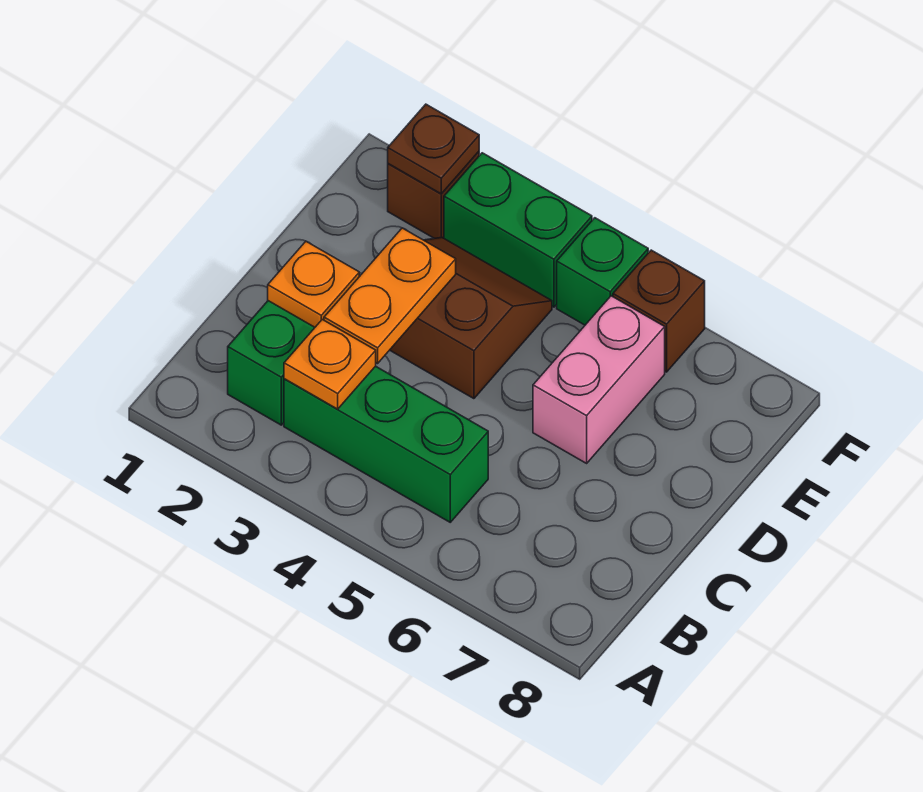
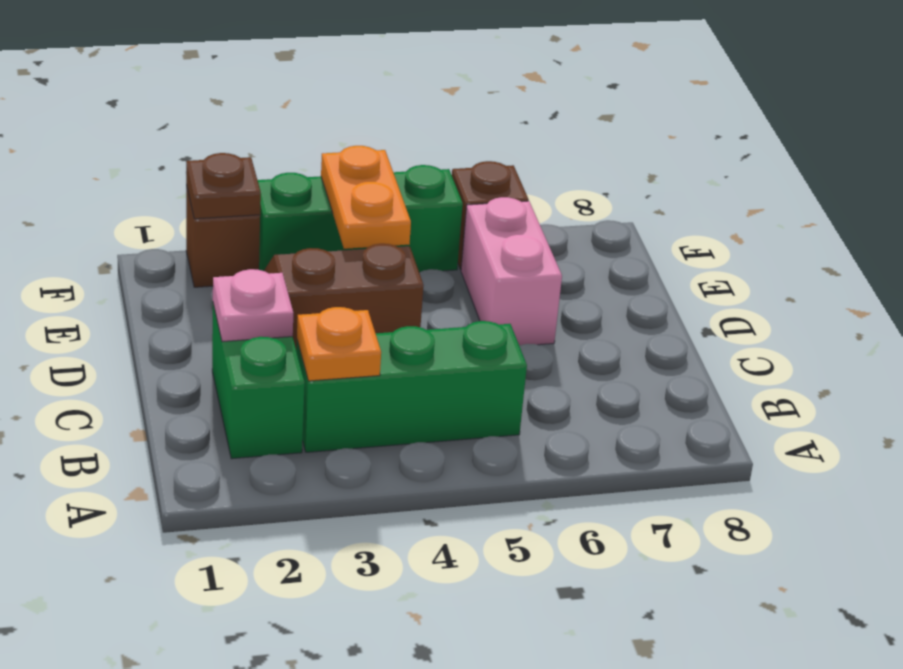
orange plate C2 level 2 -> pink plate C2 level 2
orange plate C3:D3 level 2 -> orange plate E4:F4 level 2

